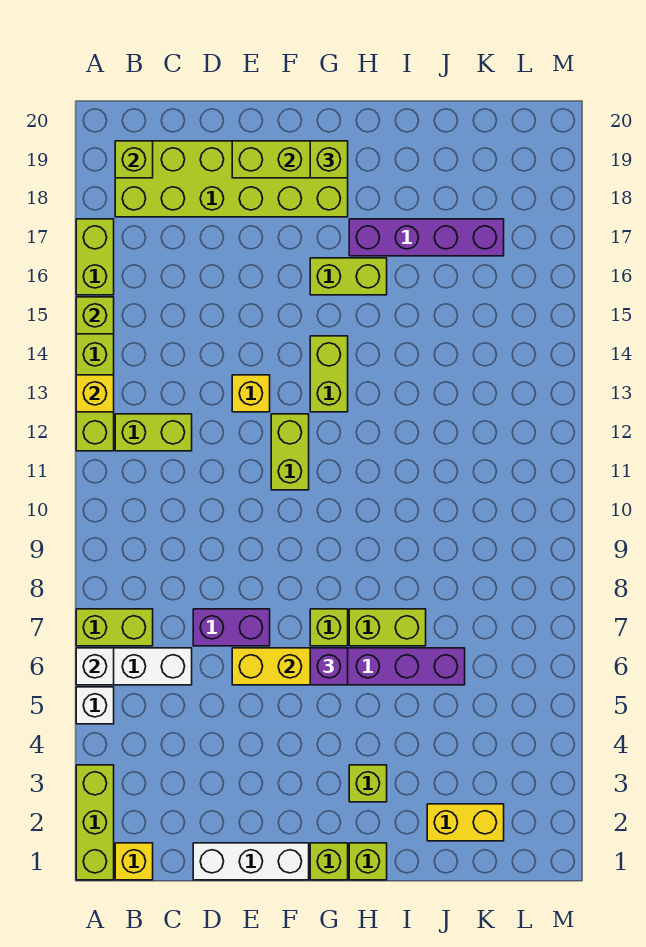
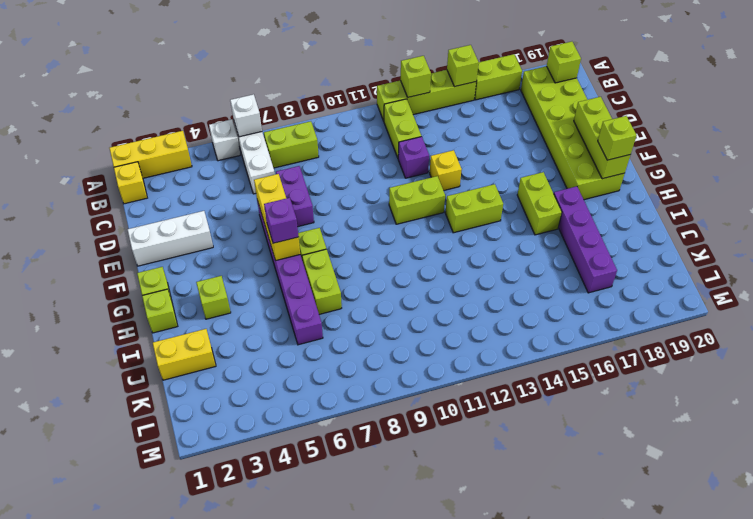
lime brick A1:A3 level 1 -> yellow brick A1:A3 level 1
lime brick A7:B7 level 1 -> lime brick B7:B8 level 1
yellow brick A13 level 2 -> lime brick A13 level 2
white brick D1:F1 level 1 -> white brick E1:E3 level 1
none -> purple brick D12 level 1
yellow brick J2:K2 level 1 -> yellow brick J1:J2 level 1

